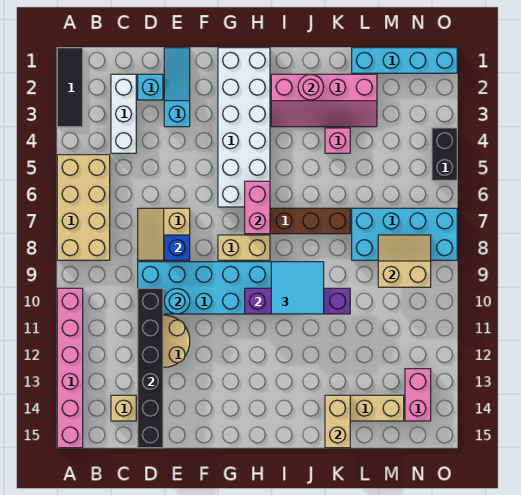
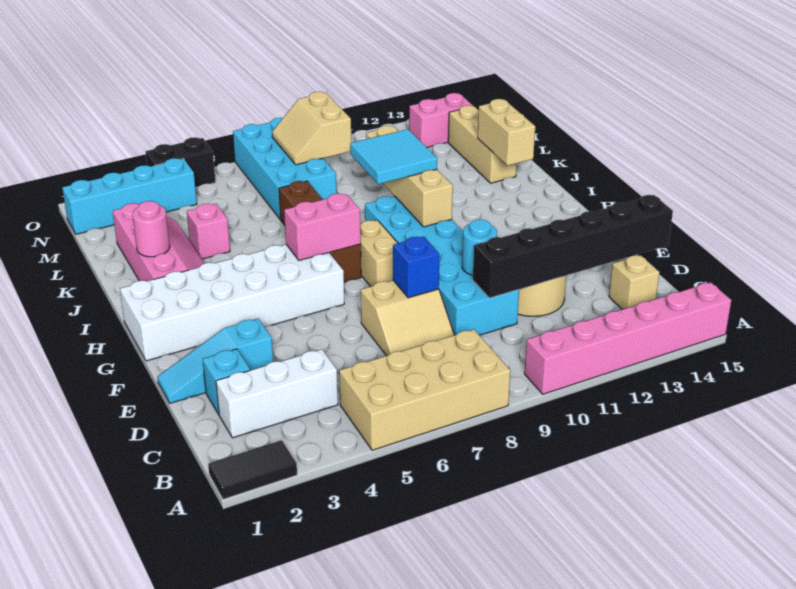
black tile A1:A3 level 1 -> black tile A1:A2 level 1
purple brick H10:K10 level 2 -> tan brick H10:K10 level 2
tan brick K14:K15 level 2 -> tan brick J14:K14 level 2
cyan brick L1:O1 level 1 -> cyan brick N1:N4 level 1

